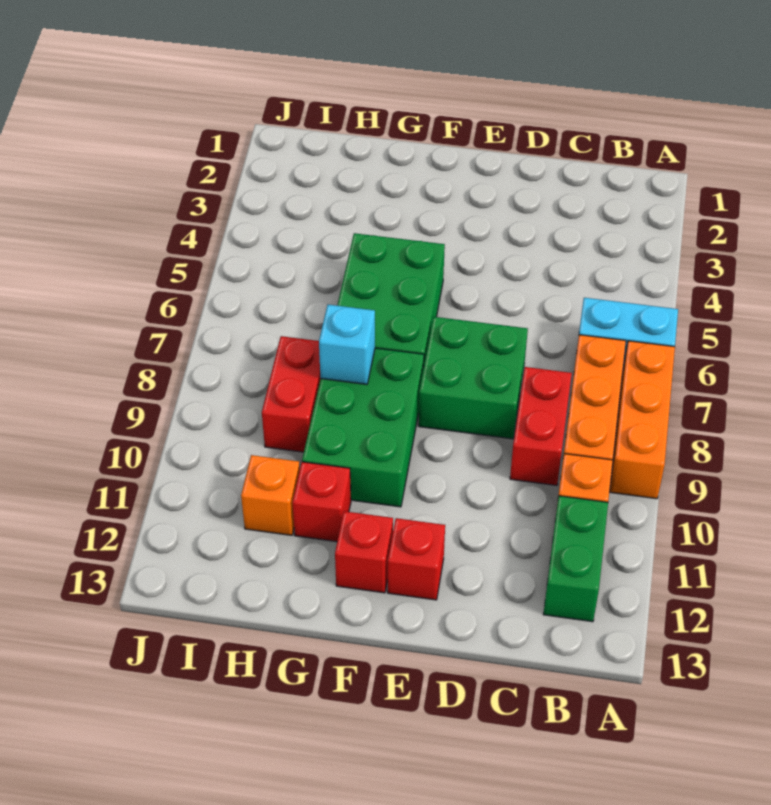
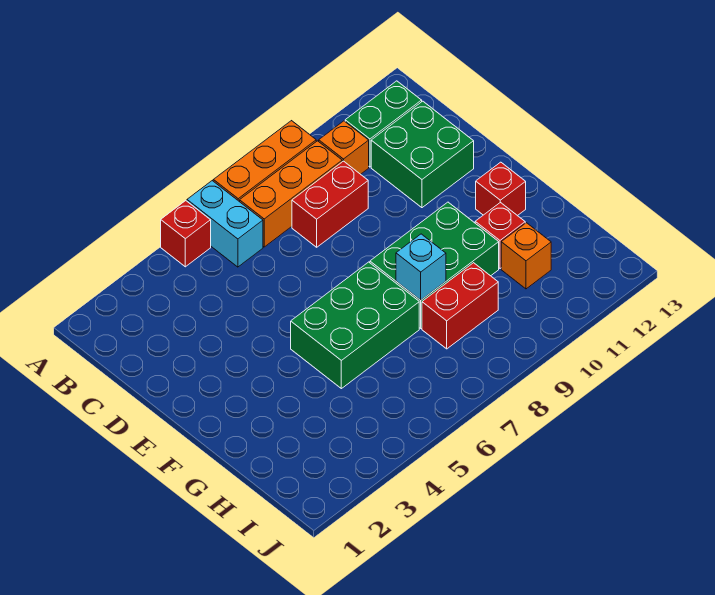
green brick D7:E8 level 1 -> green brick C11:D12 level 1
red brick E12 level 1 -> red brick A5 level 1

